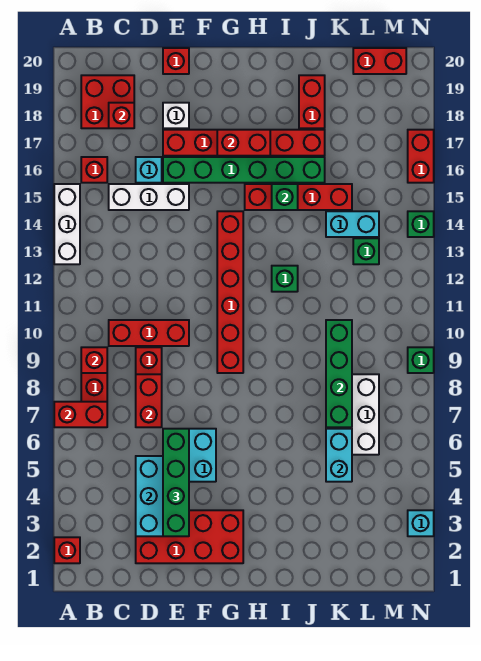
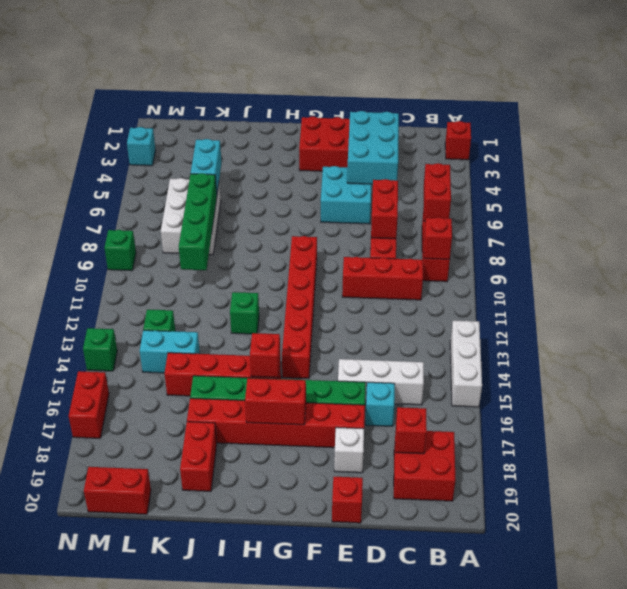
red brick A7:B7 level 2 -> red brick B6:B7 level 2
red brick B16 level 1 -> red brick H15 level 2
green brick E3:E6 level 3 -> none
green brick I15 level 2 -> none

